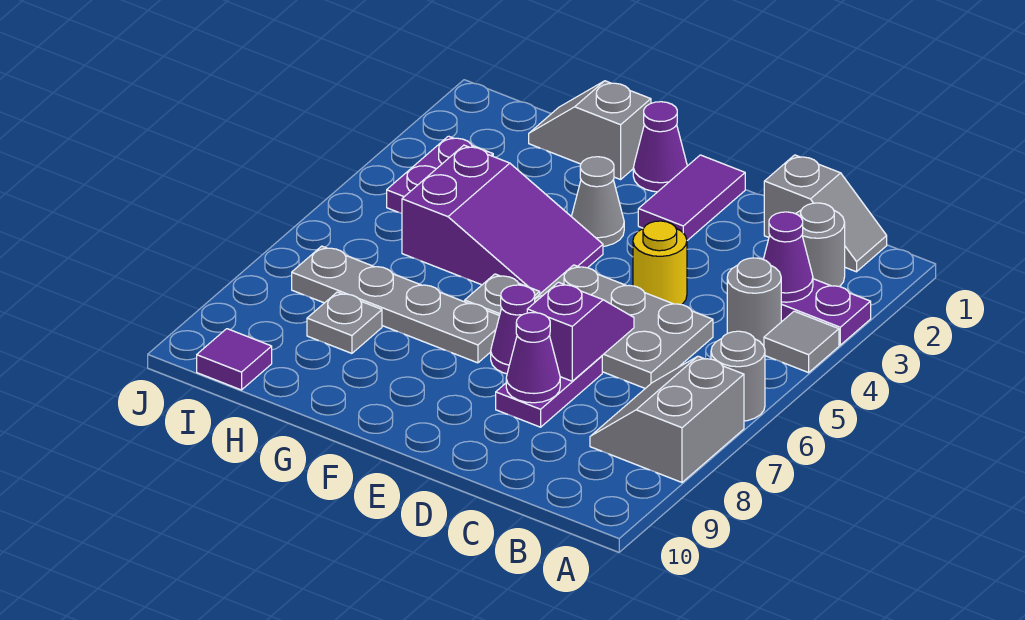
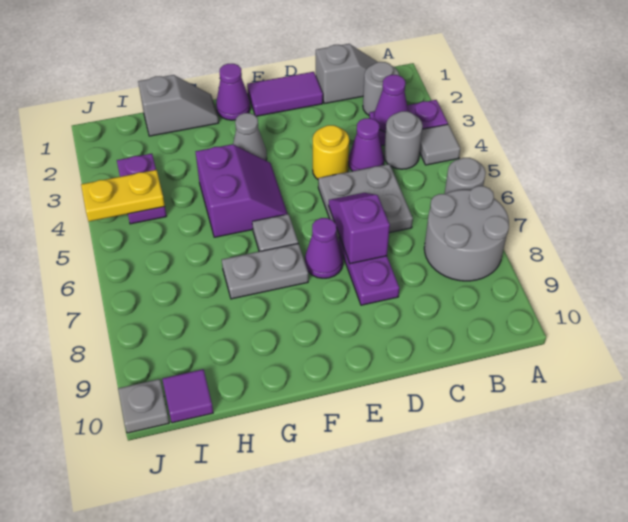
grey slope A7:B8 level 1 top A -> grey round brick A7:B8 level 1
grey plate C5:E6 level 1 -> grey plate C5:D6 level 1
purple cone D8 level 2 -> purple cone C4 level 1
purple tile E1:E2 level 1 -> purple tile D1:E1 level 1
purple slope F4:H5 level 1 top H -> purple slope F4:G5 level 1 top G
grey plate F7:I7 level 1 -> grey plate F7:G7 level 1
grey slope G1:H1 level 1 top G -> grey slope G1:H1 level 1 top H
grey plate H8 level 1 -> grey plate J10 level 1
none -> yellow plate I4:J4 level 2

